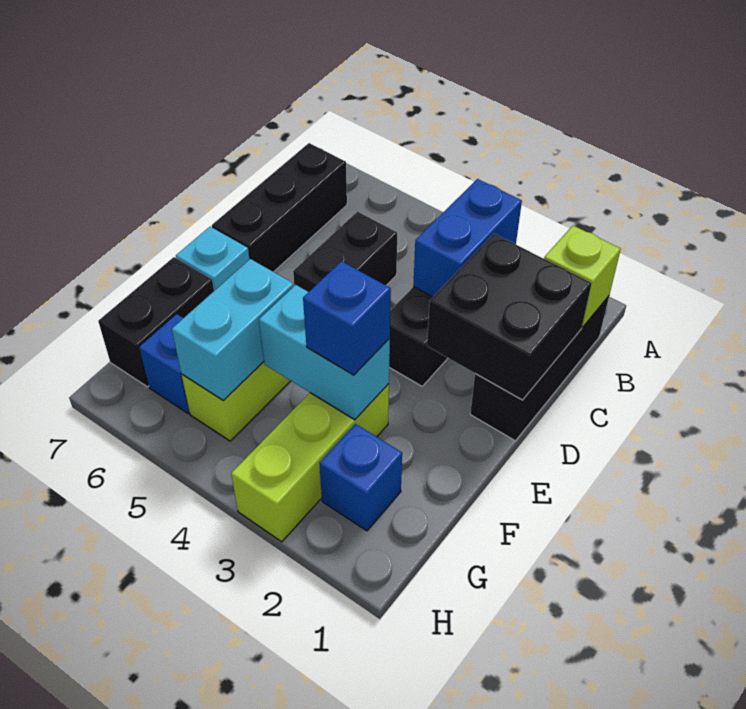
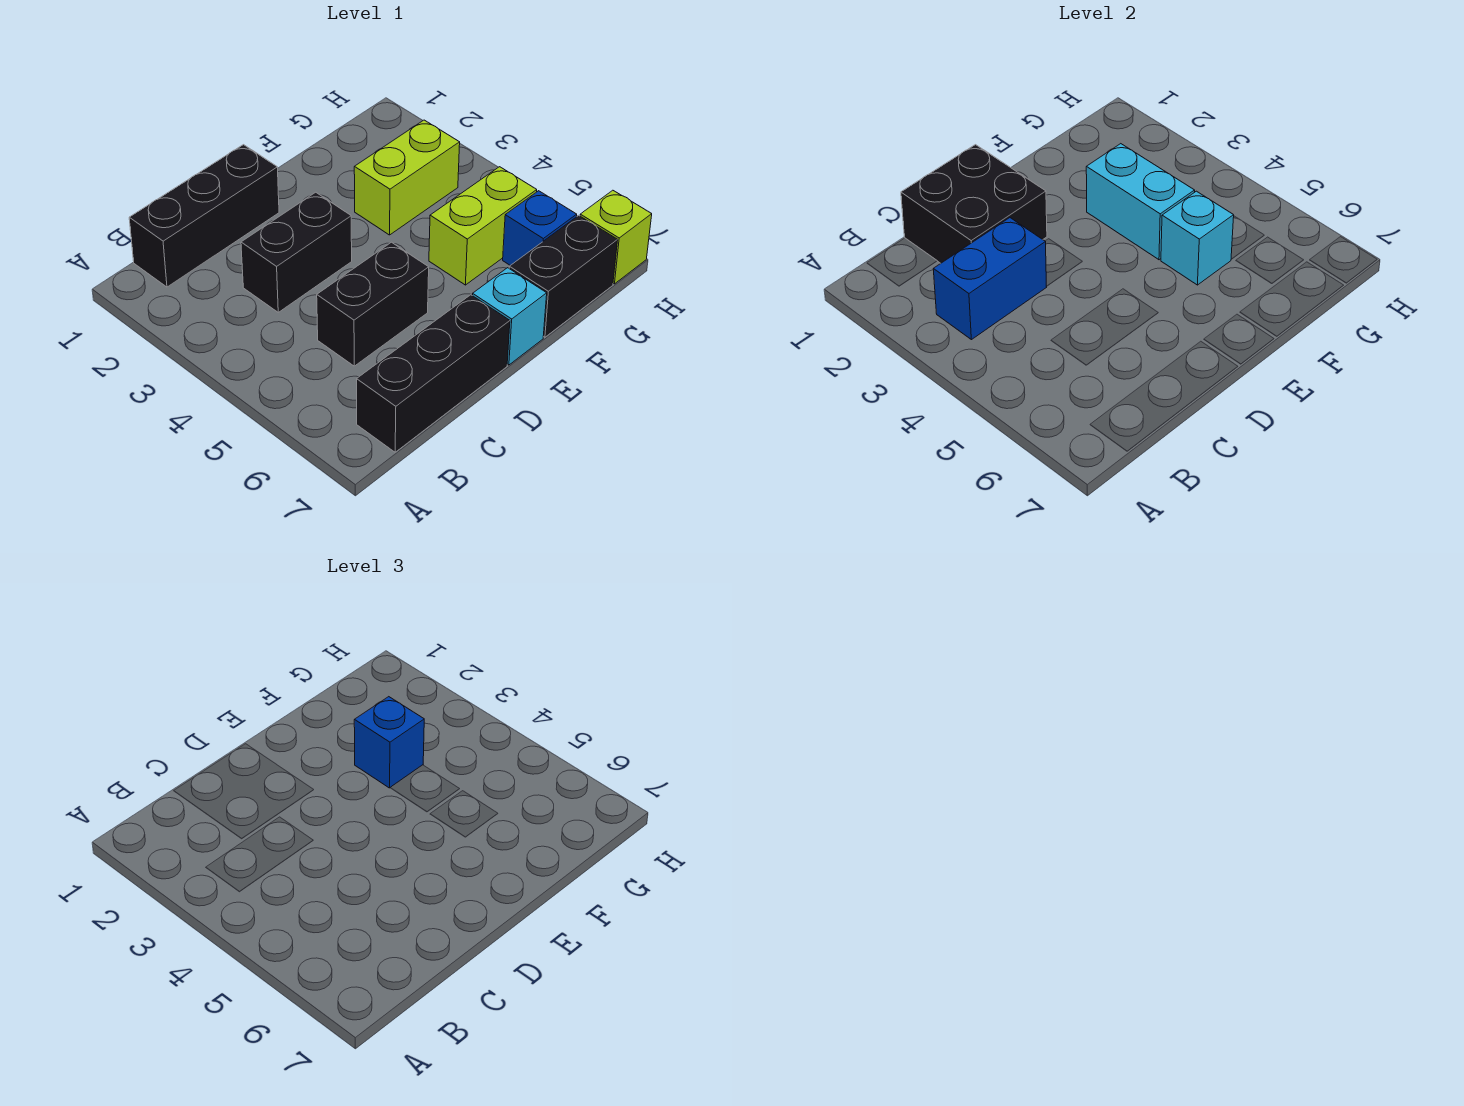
lime brick B1 level 2 -> lime brick H7 level 1
lime brick F3:H3 level 1 -> lime brick F3:G3 level 1
cyan brick F5:G5 level 2 -> cyan brick F5 level 2
blue brick G2 level 1 -> none

